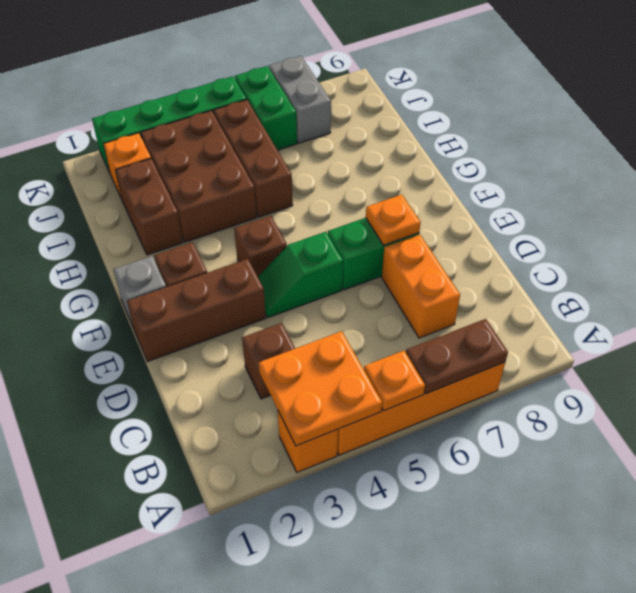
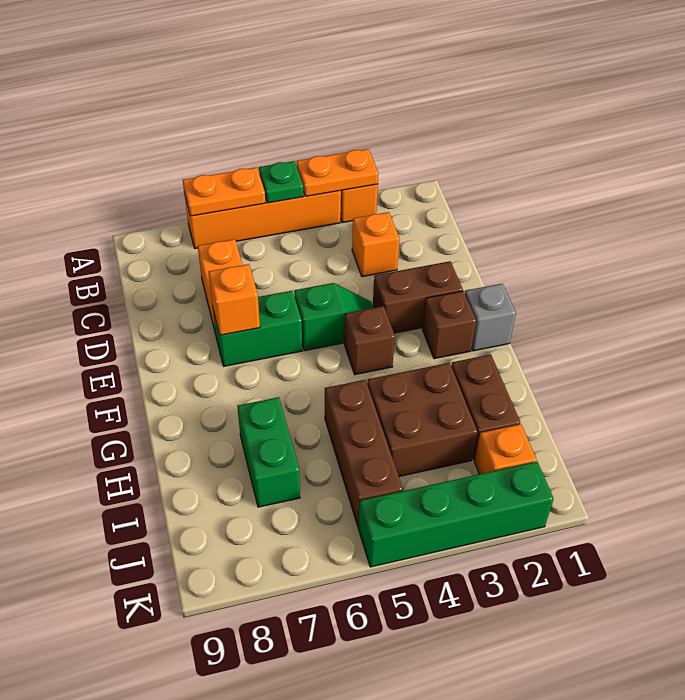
orange plate A3:B4 level 2 -> orange plate A3:A4 level 2
orange plate A5 level 2 -> green plate A5 level 2
brown plate A6:A7 level 2 -> orange plate A6:A7 level 2
brown brick C3 level 1 -> orange brick C3 level 1
brown brick E1:E3 level 1 -> brown brick E2:E3 level 1
orange plate E7 level 2 -> orange brick E7 level 2
brown brick H3:J4 level 1 -> brown brick H3:I4 level 1
green brick J6:K6 level 1 -> green brick H7:I7 level 1
grey brick J7:K7 level 1 -> none

